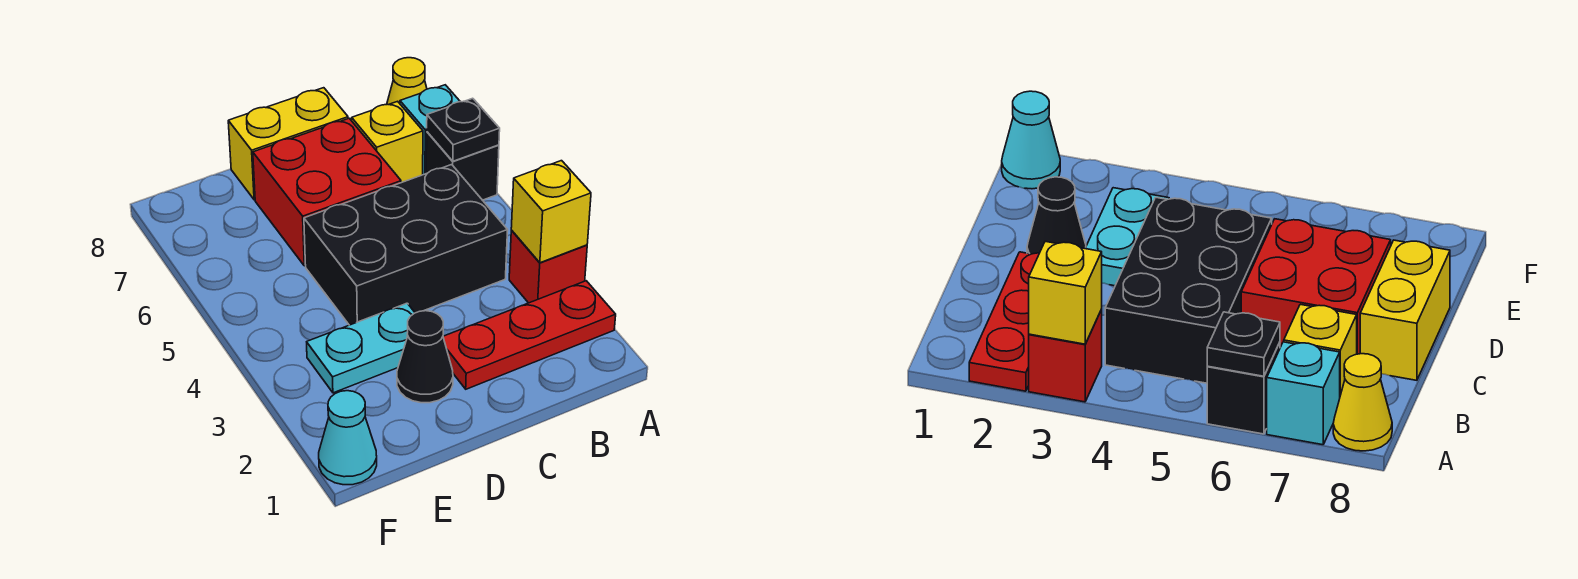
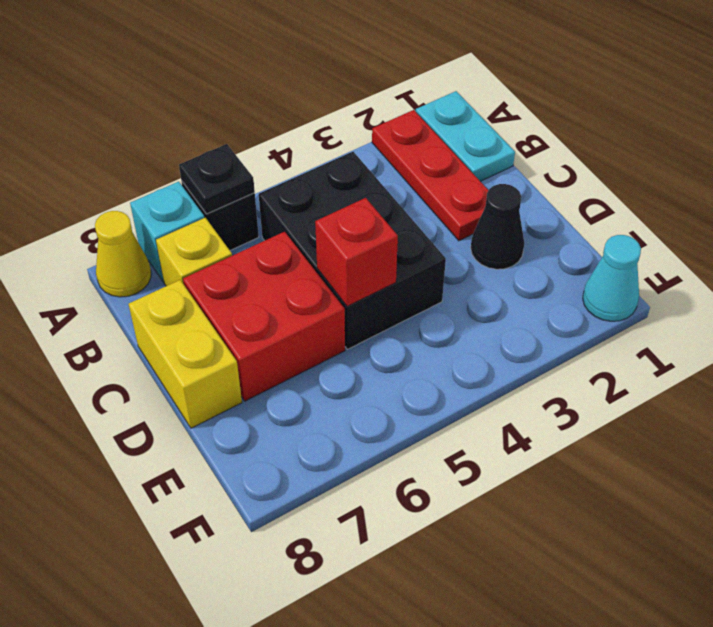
red brick A3 level 1 -> red brick D5 level 2
yellow brick A3 level 2 -> none
cyan plate D3:E3 level 1 -> cyan plate A1:B1 level 1

